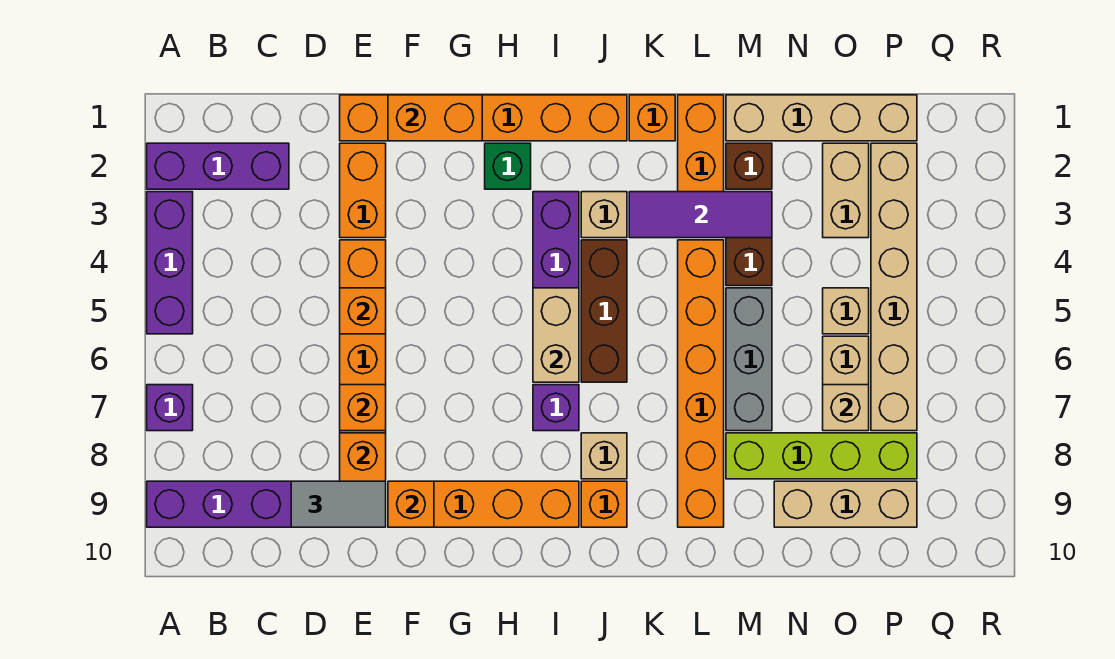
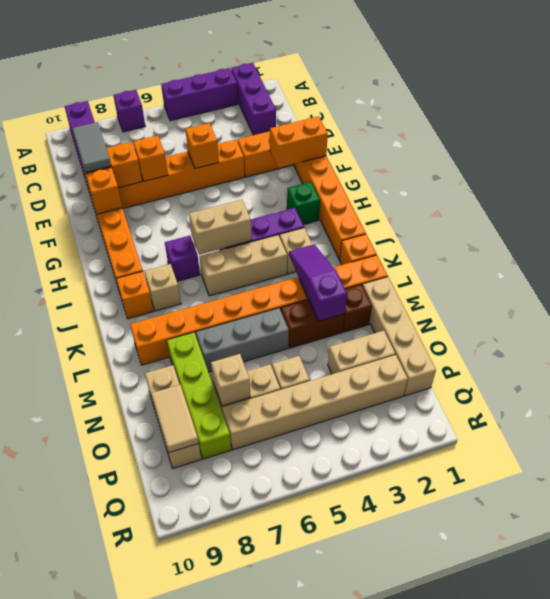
orange brick F1:G1 level 2 -> orange brick F1:F2 level 2
brown brick J4:J6 level 1 -> tan brick J4:J6 level 1
purple tile K3:M3 level 2 -> purple slope K3:M3 level 2 top M
none -> tan tile O9:P9 level 2

